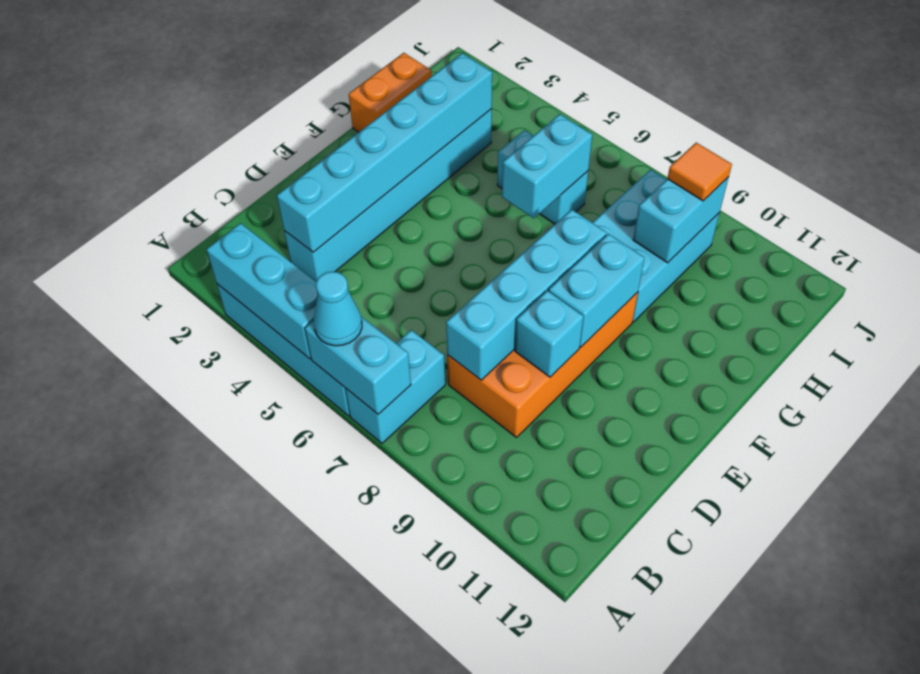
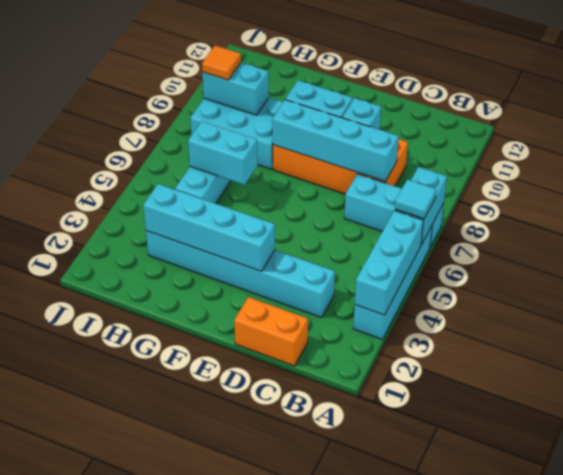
cyan cone A6 level 3 -> cyan tile A6 level 3
cyan brick A7:B7 level 1 -> cyan brick A7:C7 level 1
cyan brick C3:H3 level 2 -> cyan brick E3:H3 level 2
orange brick G1:H1 level 1 -> orange brick C1:D1 level 1

